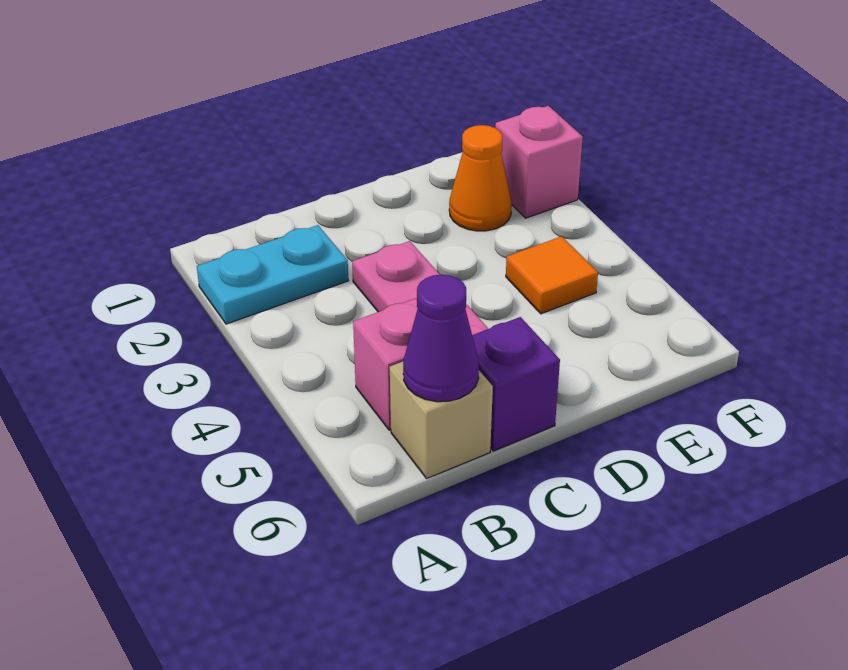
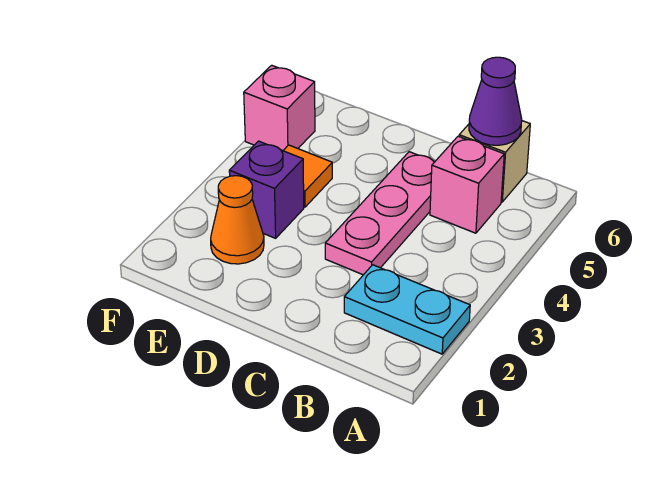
purple brick C6 level 1 -> purple brick E3 level 1
pink brick F2 level 1 -> pink brick F5 level 1

